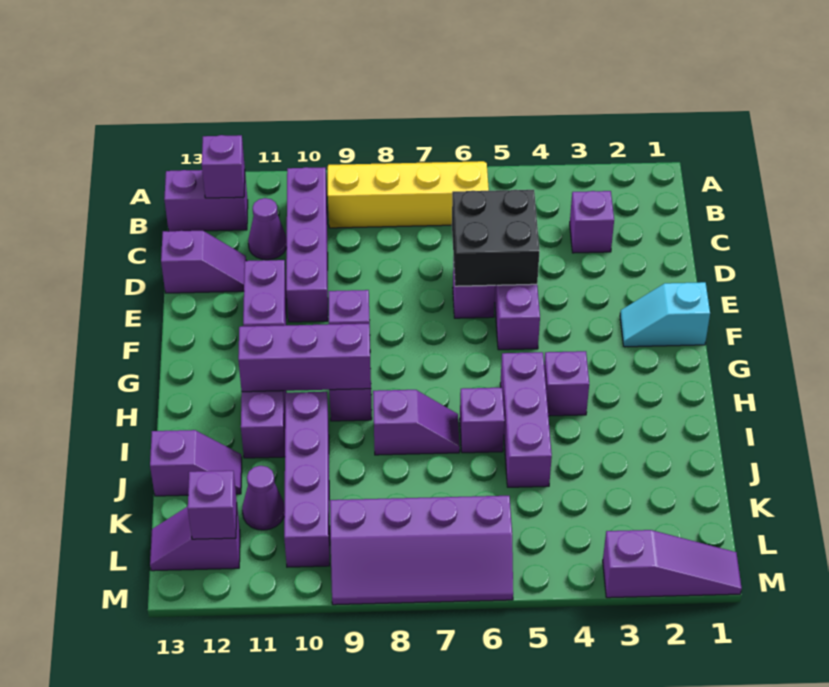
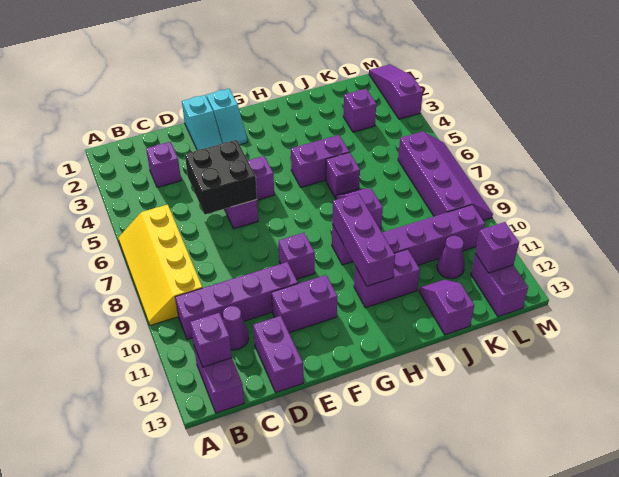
purple slope D12:D13 level 1 top 13 -> purple brick D12:D13 level 1
none -> cyan slope E1:E2 level 1 top 1
purple brick H4 level 1 -> purple brick K3 level 1
purple brick H5:J5 level 1 -> purple brick H5:I5 level 1
purple slope L12:L13 level 1 top 12 -> purple brick L12:L13 level 1

